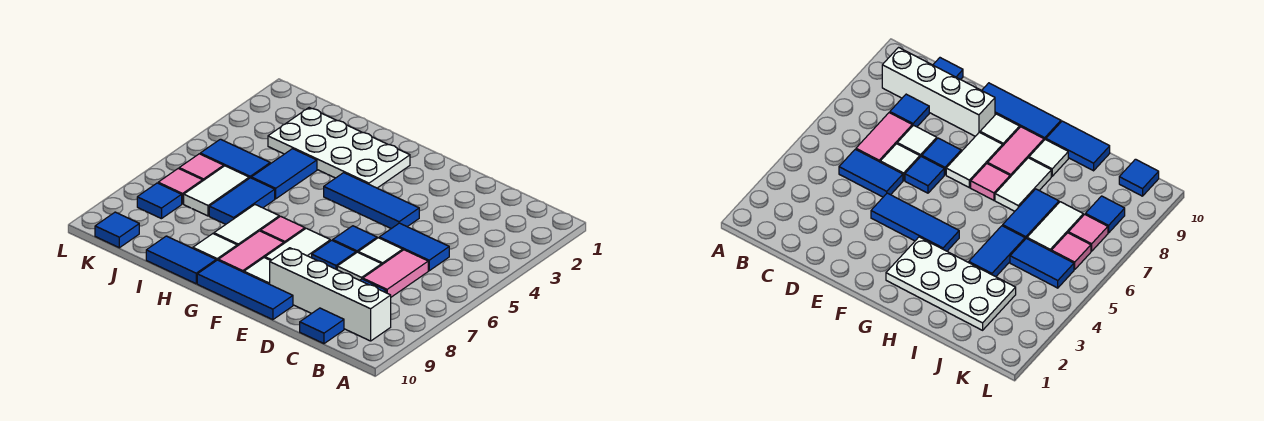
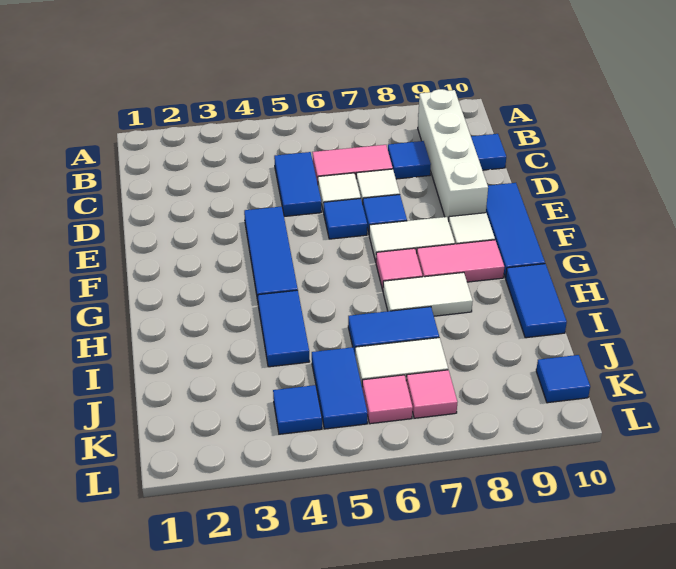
white plate G2:J3 level 1 -> none
white tile H9 level 1 -> none
blue tile I4:I5 level 1 -> blue tile H4:I4 level 1
blue tile K8 level 1 -> blue tile K4 level 1

